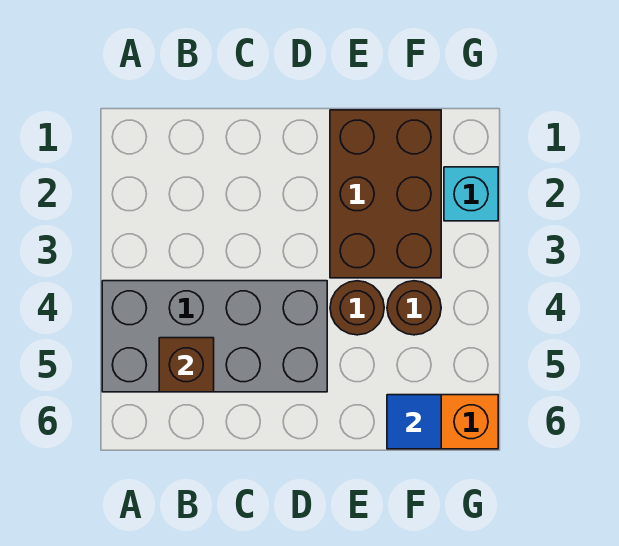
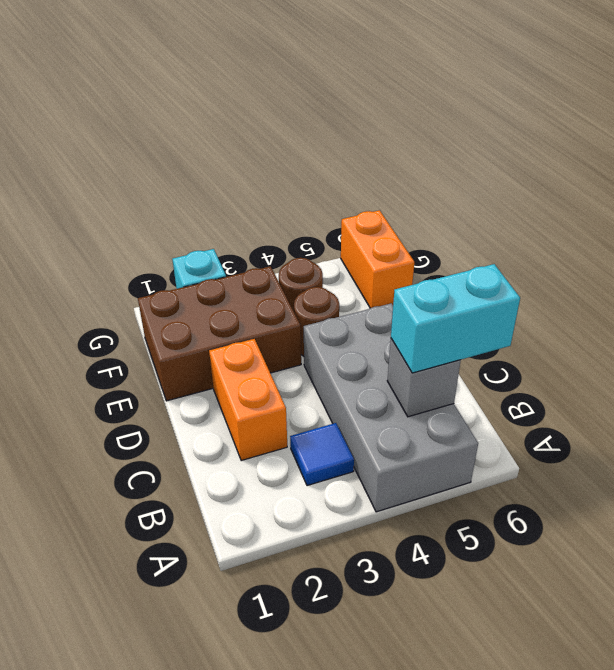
brown brick B5 level 2 -> grey brick B5 level 2
none -> cyan brick B5:B6 level 3
none -> orange brick C2:D2 level 1
blue tile F6 level 2 -> blue tile B3 level 1

